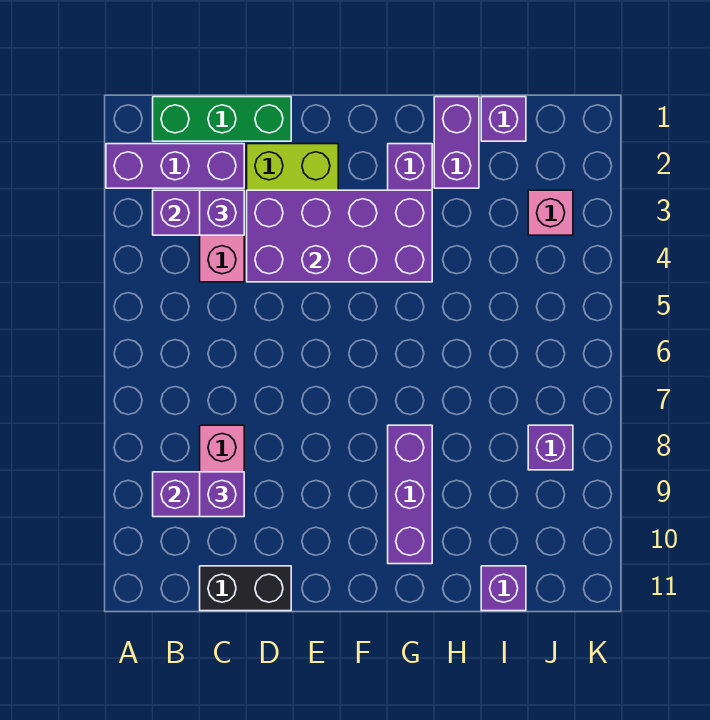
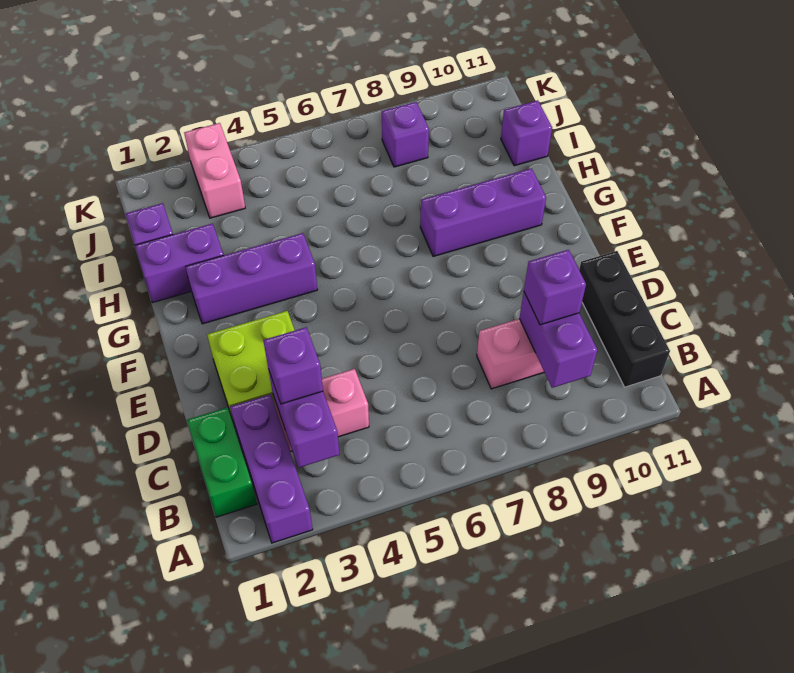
green brick B1:D1 level 1 -> green brick B1:C1 level 1
black brick C11:D11 level 1 -> black brick B11:D11 level 1
purple brick D3:G4 level 2 -> none
pink brick J3 level 1 -> pink brick J3:K3 level 1

